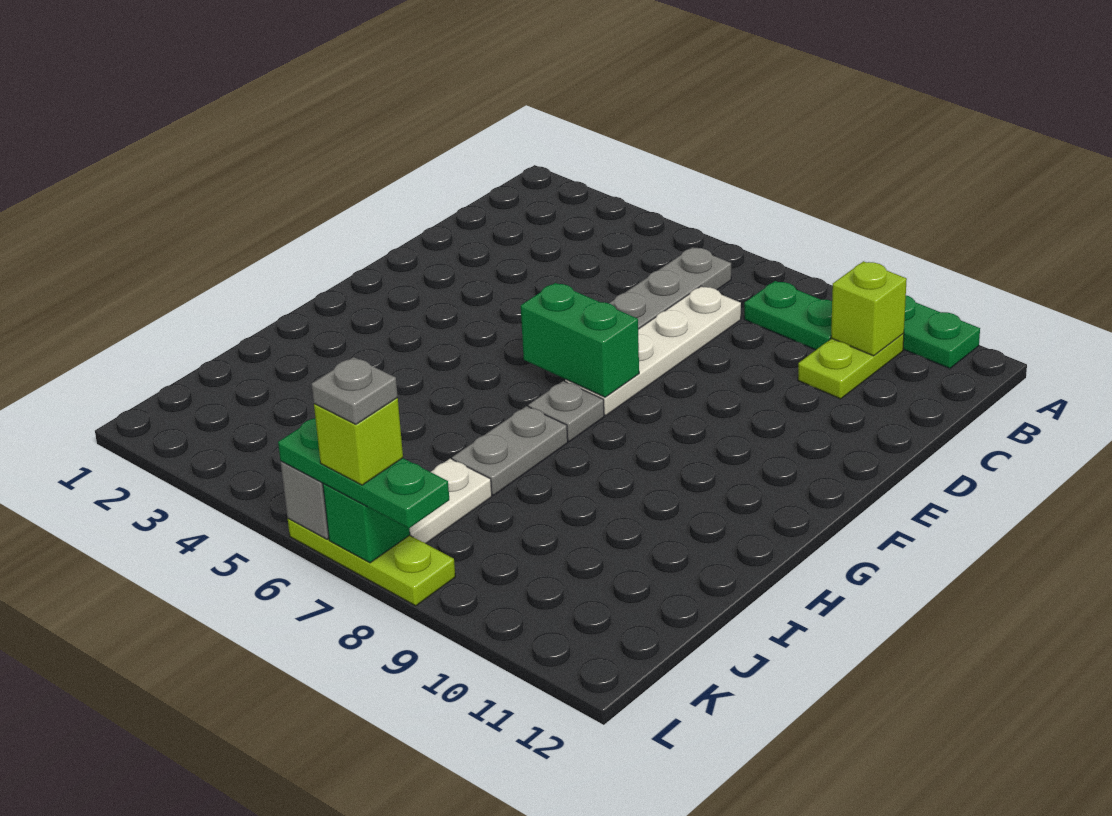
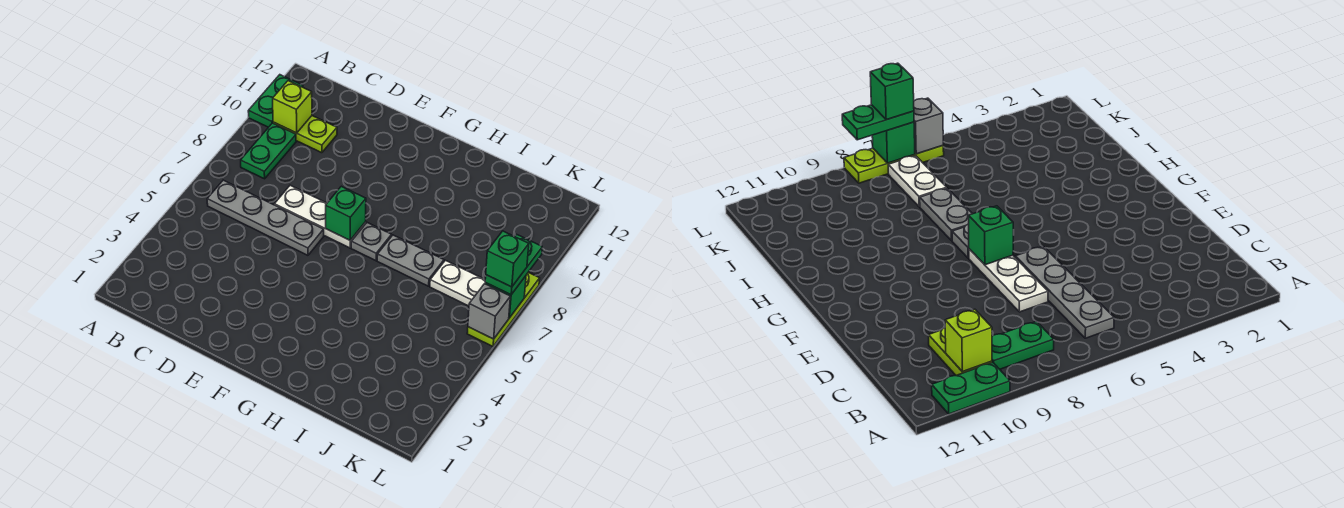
white plate C7:F7 level 1 -> white plate D7:F7 level 1
green brick F6:F7 level 2 -> green brick F7 level 2
green plate L6:L8 level 3 -> green plate L7:L8 level 3
lime brick L7 level 4 -> green brick L7 level 4
grey plate L7 level 5 -> none

